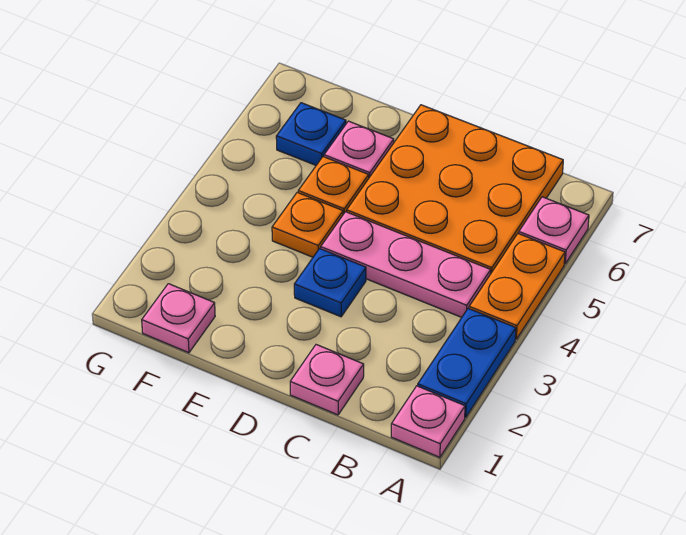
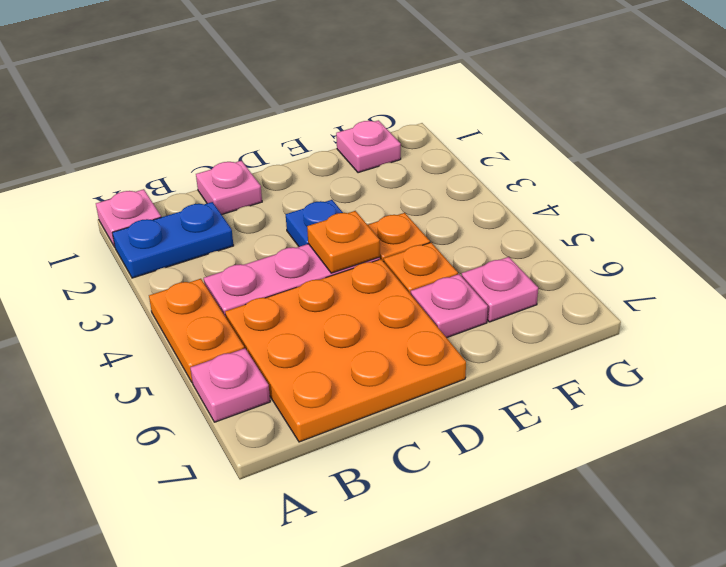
blue plate A2:A3 level 1 -> blue plate A2:B2 level 1
none -> orange plate D4 level 2
blue plate F6 level 1 -> pink plate F6 level 1

